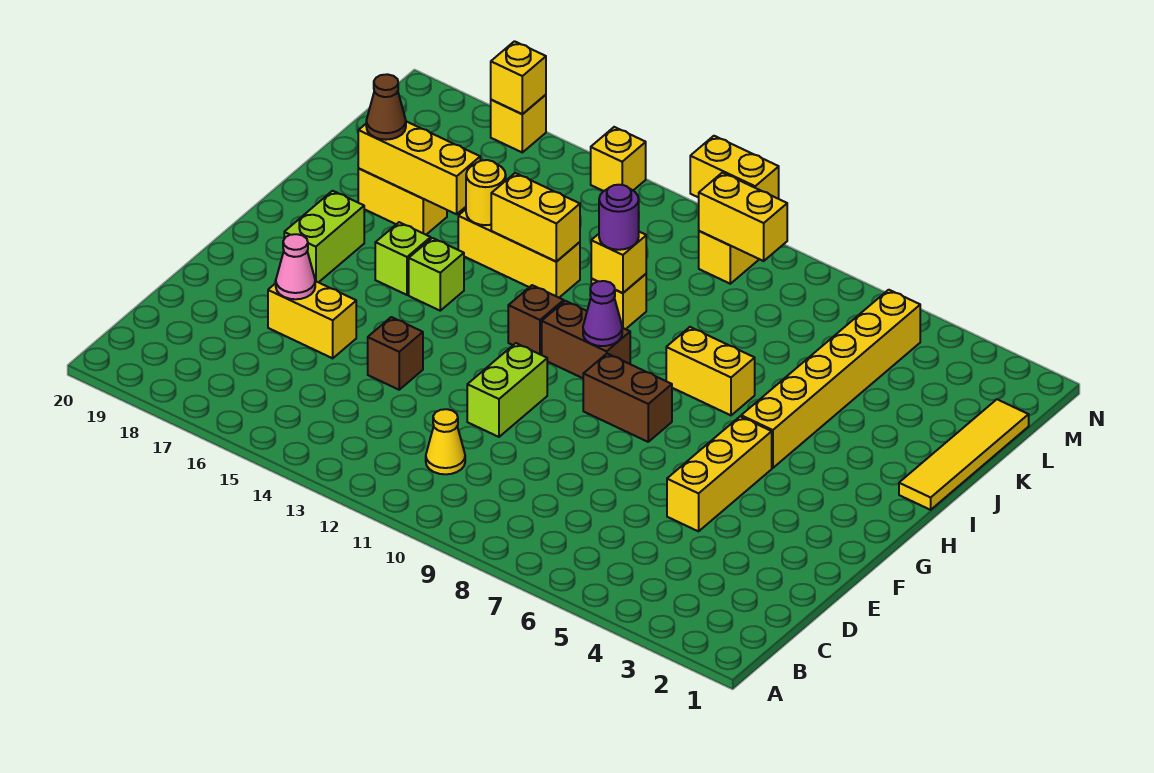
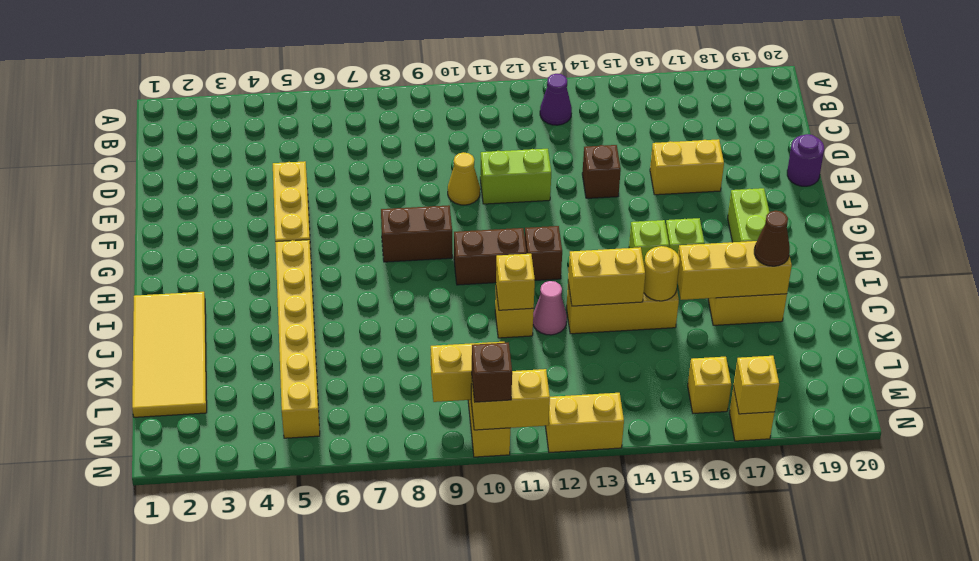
yellow cone C11 level 1 -> yellow cone E10 level 1
lime brick E11:F11 level 1 -> lime brick E11:E12 level 1
pink cone E17 level 2 -> pink cone J12 level 1
purple cone H10 level 2 -> purple cone B13 level 1
yellow tile I1:L1 level 1 -> yellow tile I1:L2 level 1
yellow brick I7:I8 level 1 -> yellow brick N12:N13 level 1
purple round brick J11 level 3 -> purple round brick E20 level 1
none -> brown brick N10 level 3
yellow brick N14 level 1 -> yellow brick M16 level 1

